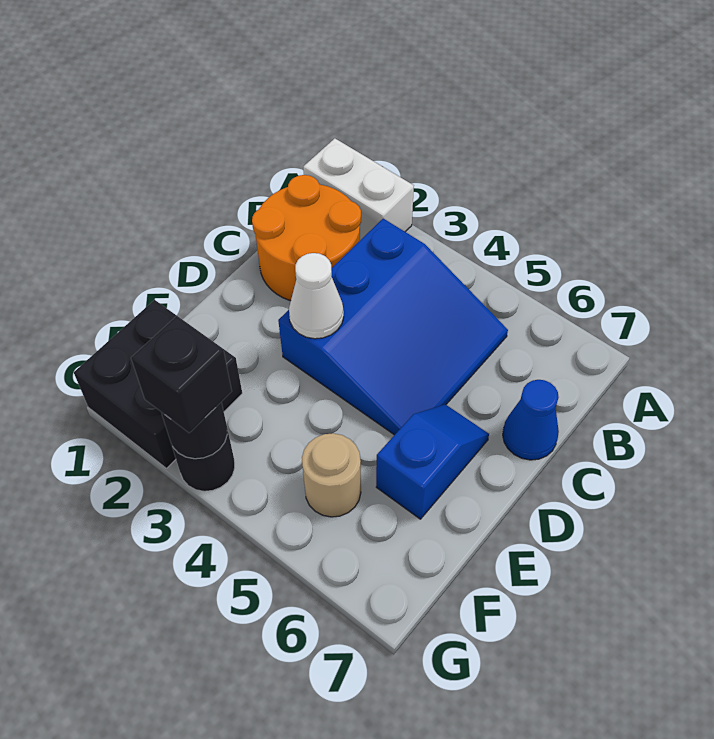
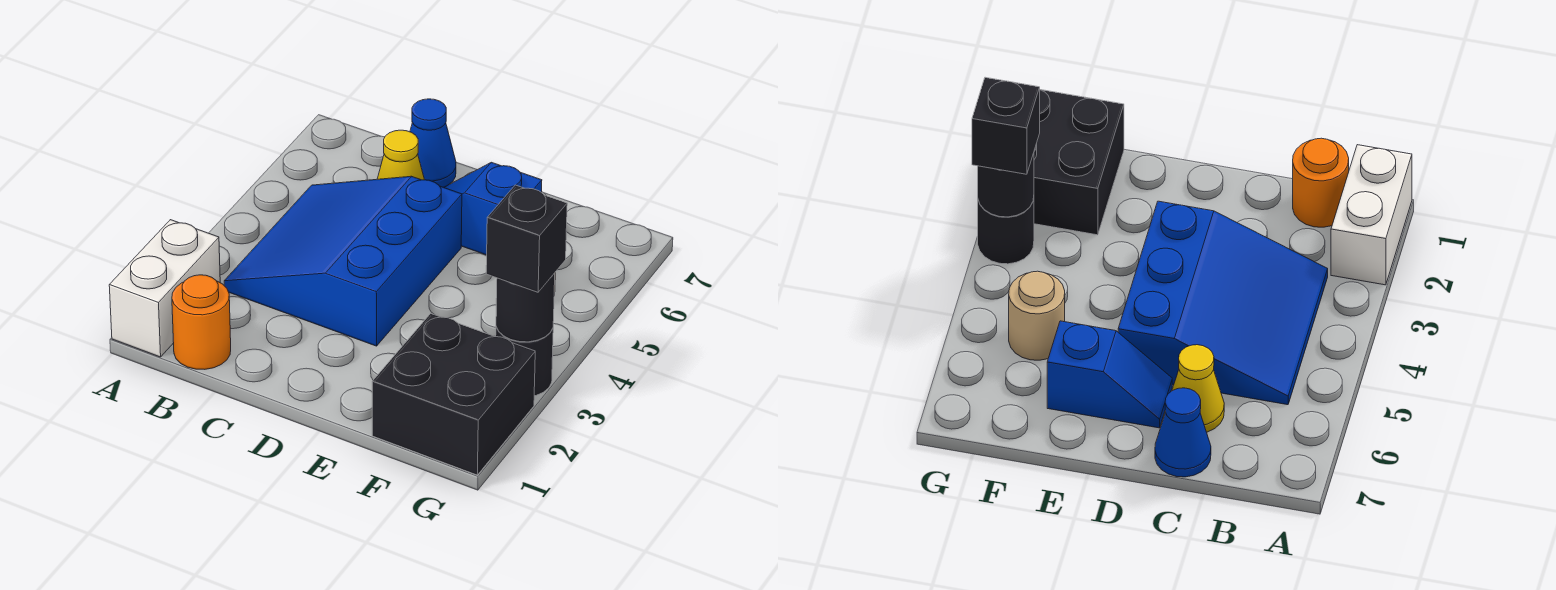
orange round brick B1:C2 level 1 -> orange round brick B1 level 1
blue slope B3:D5 level 1 top 3 -> blue slope B3:D5 level 1 top D
none -> yellow cone C6 level 1
white cone D3 level 2 -> none

